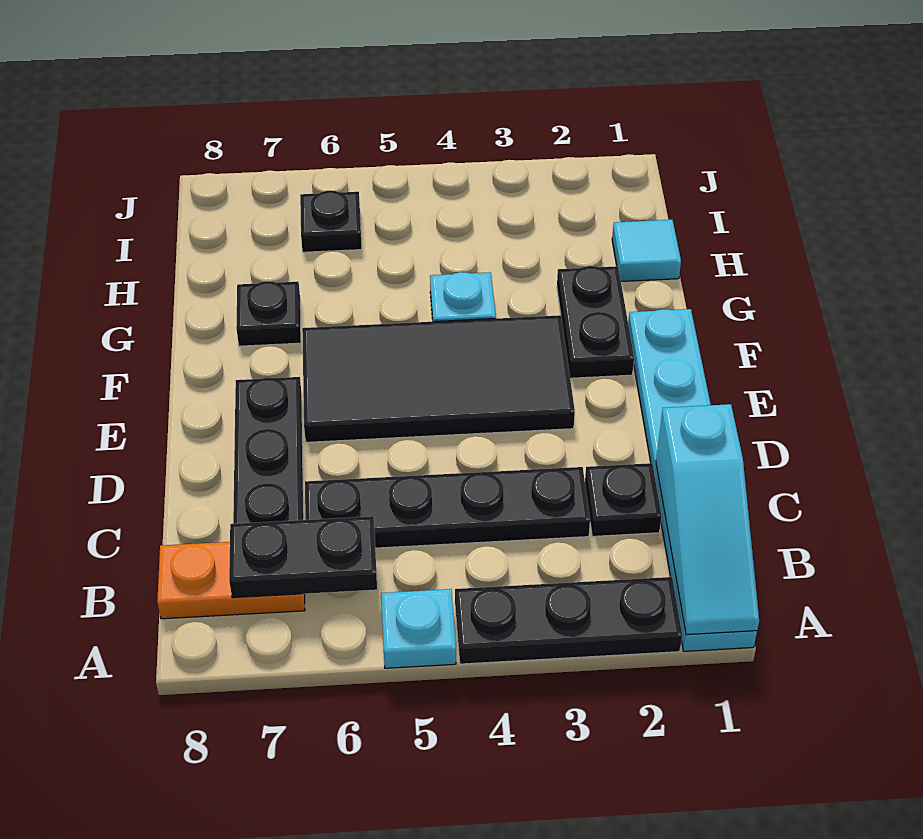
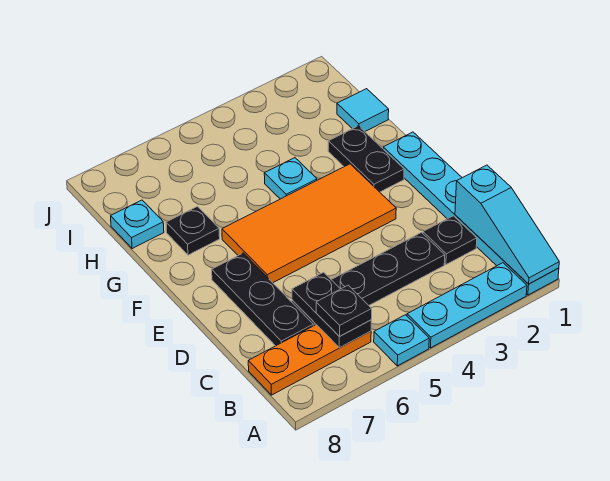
black plate A2:A4 level 1 -> cyan plate A2:A4 level 1
black plate B6:B7 level 2 -> black plate B6:C6 level 2
orange plate B7:B8 level 1 -> orange plate B6:B8 level 1
black tile E3:F6 level 1 -> orange tile E3:F6 level 1
none -> cyan plate H8 level 1
black plate I6 level 1 -> black plate B6 level 3

